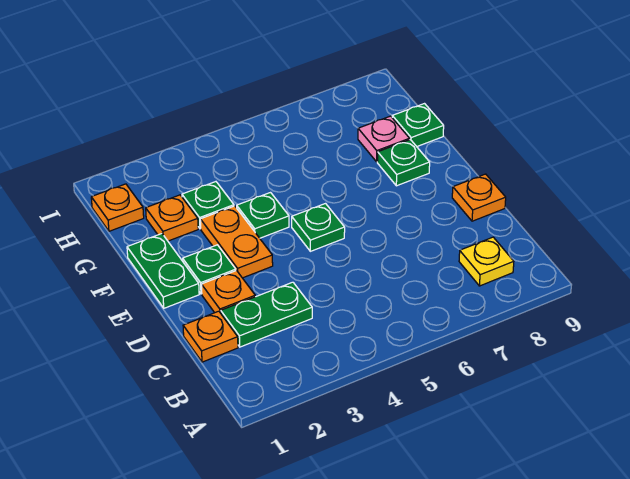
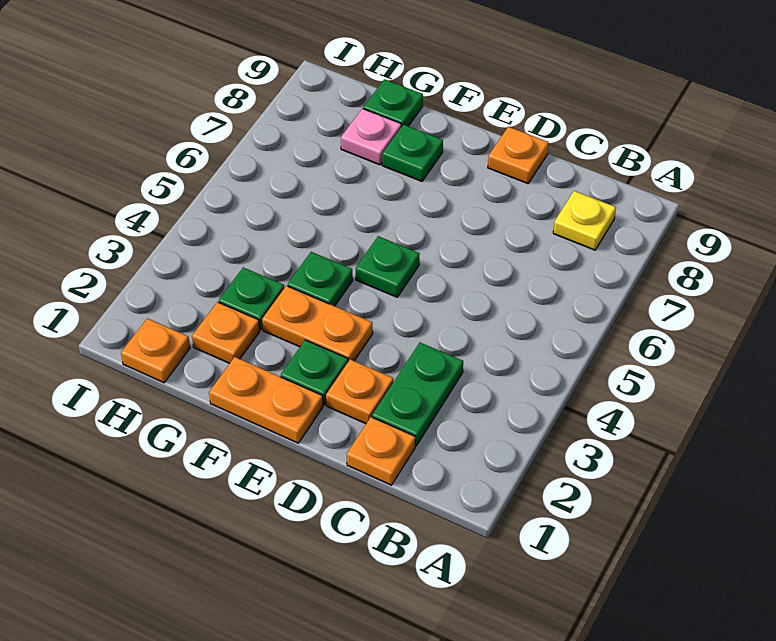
green plate E1:F1 level 1 -> orange plate E1:F1 level 1

